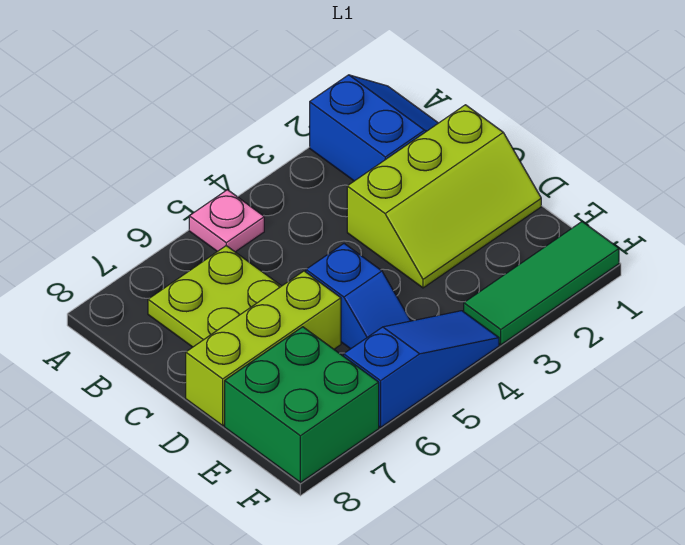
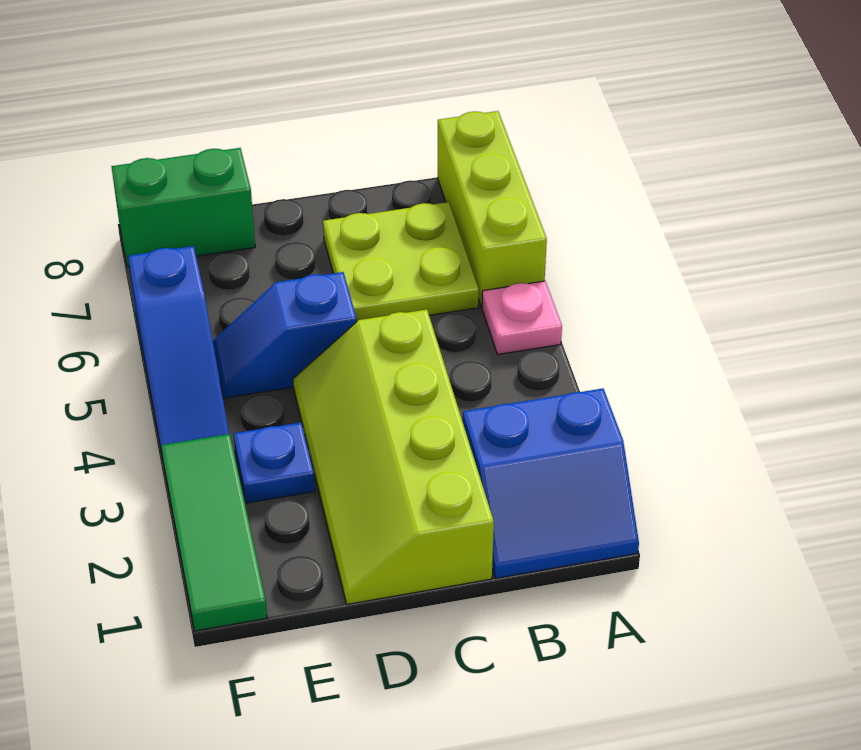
lime slope C1:D3 level 1 top C -> lime slope C1:D4 level 1 top C
lime brick D6:D8 level 1 -> lime brick A6:A8 level 1
none -> blue plate E3 level 1
green brick E7:F8 level 1 -> green brick E8:F8 level 1

